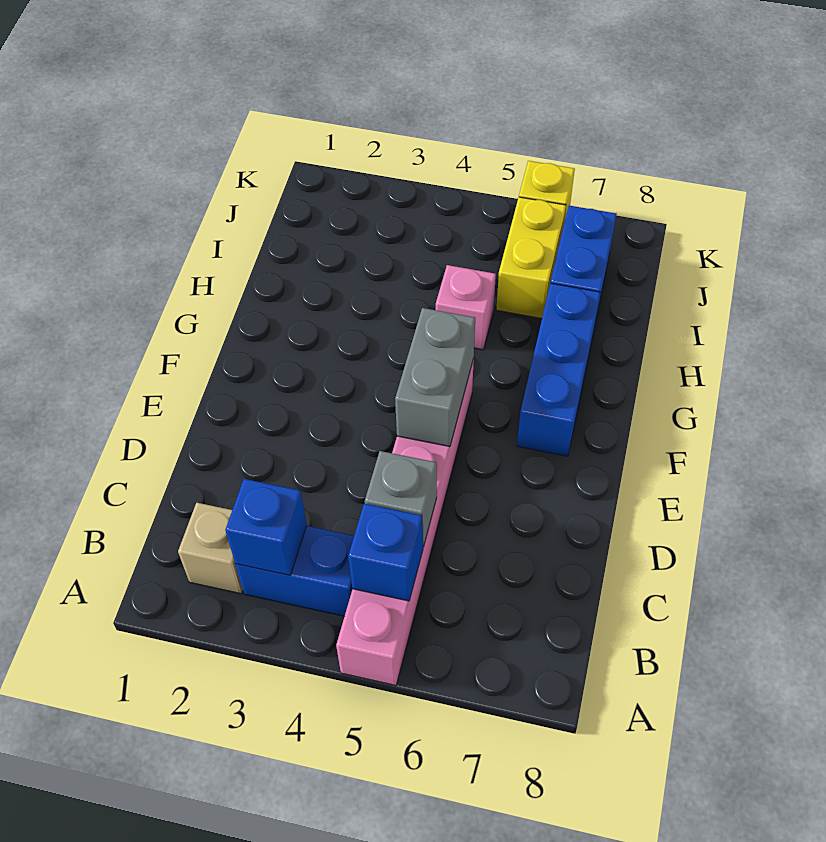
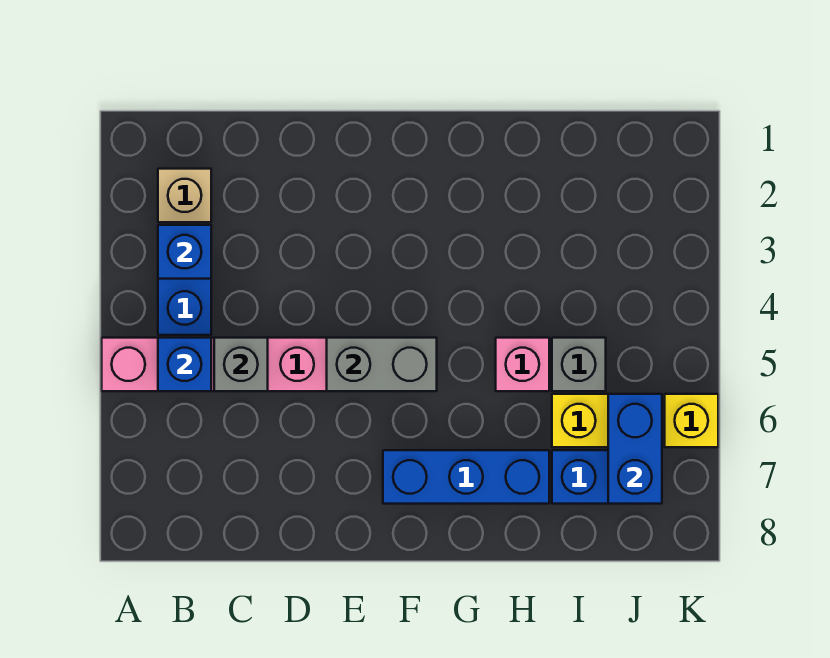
none -> grey brick I5 level 1
none -> blue brick J6:J7 level 2

